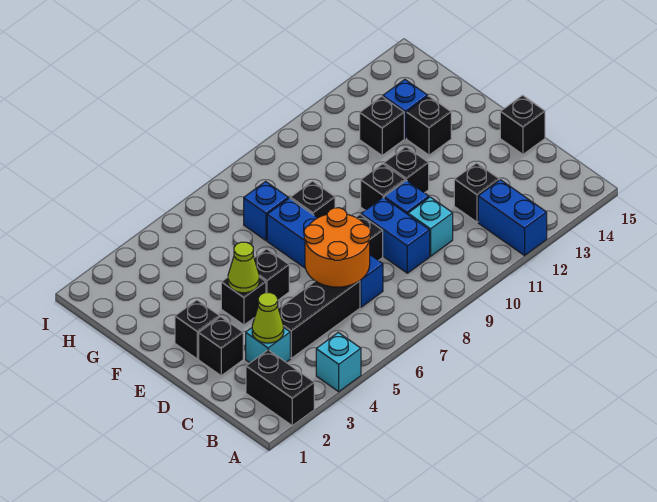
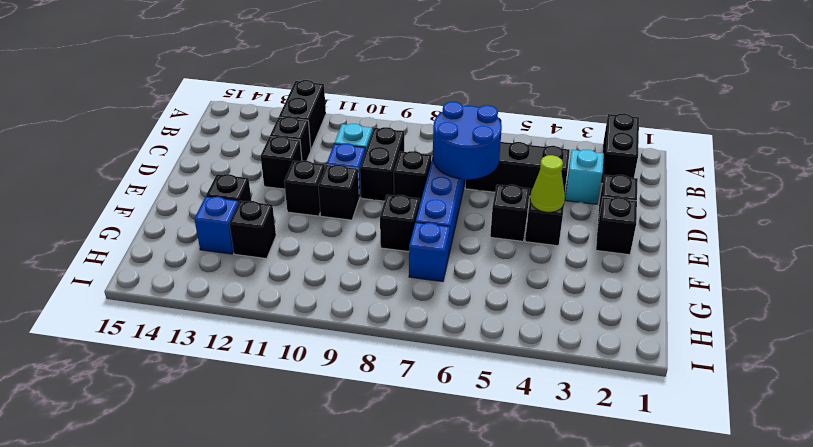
cyan brick A4 level 1 -> none
blue brick A12:B12 level 1 -> black brick A12:B12 level 1
lime cone C3 level 2 -> none
orange round brick C6:D7 level 2 -> blue round brick C6:D7 level 2
blue brick C9:D9 level 1 -> black brick C9:D9 level 1
black brick D15 level 1 -> black brick D12 level 1

